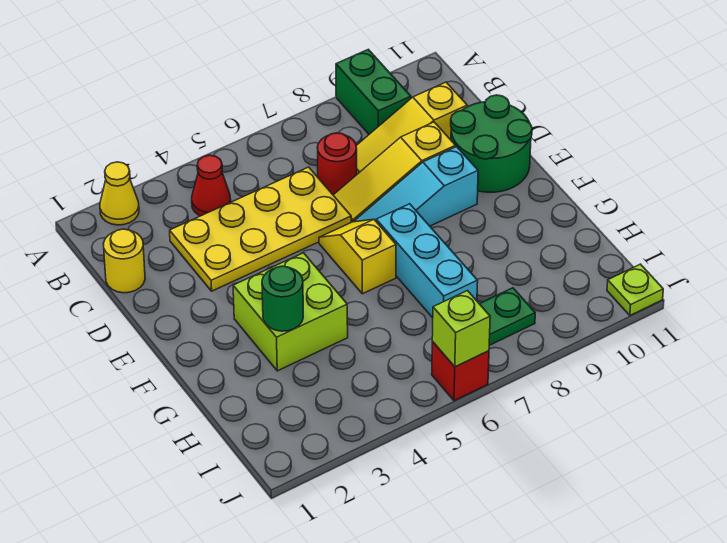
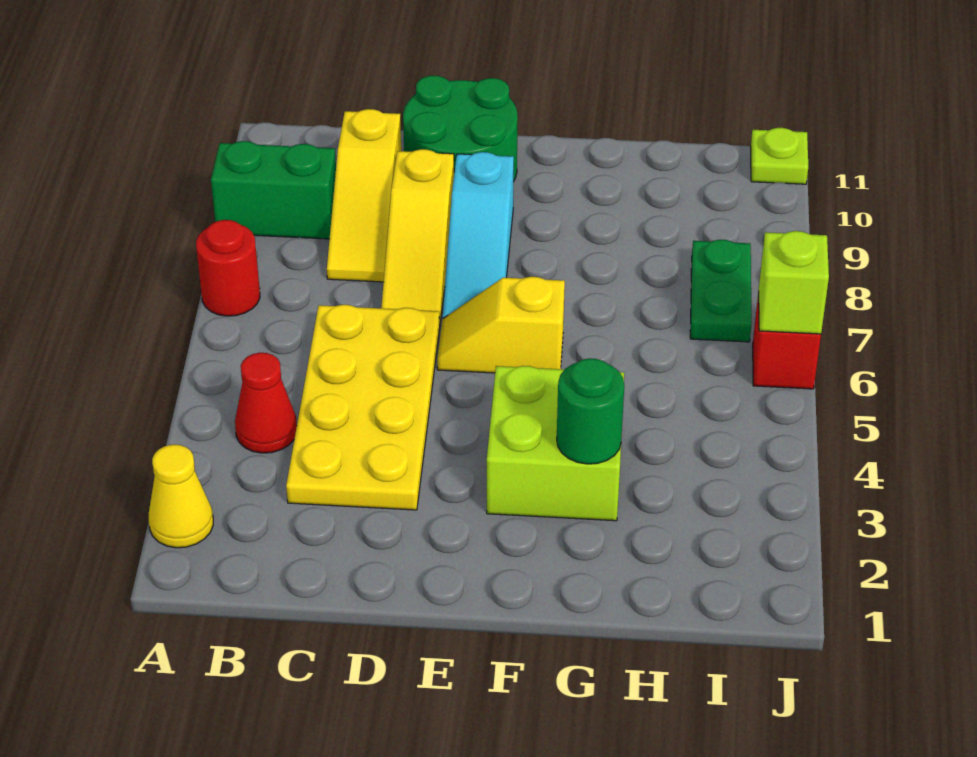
yellow round brick C1 level 1 -> none
red round brick C7 level 1 -> red round brick A7 level 1
cyan brick F7:H7 level 1 -> none

